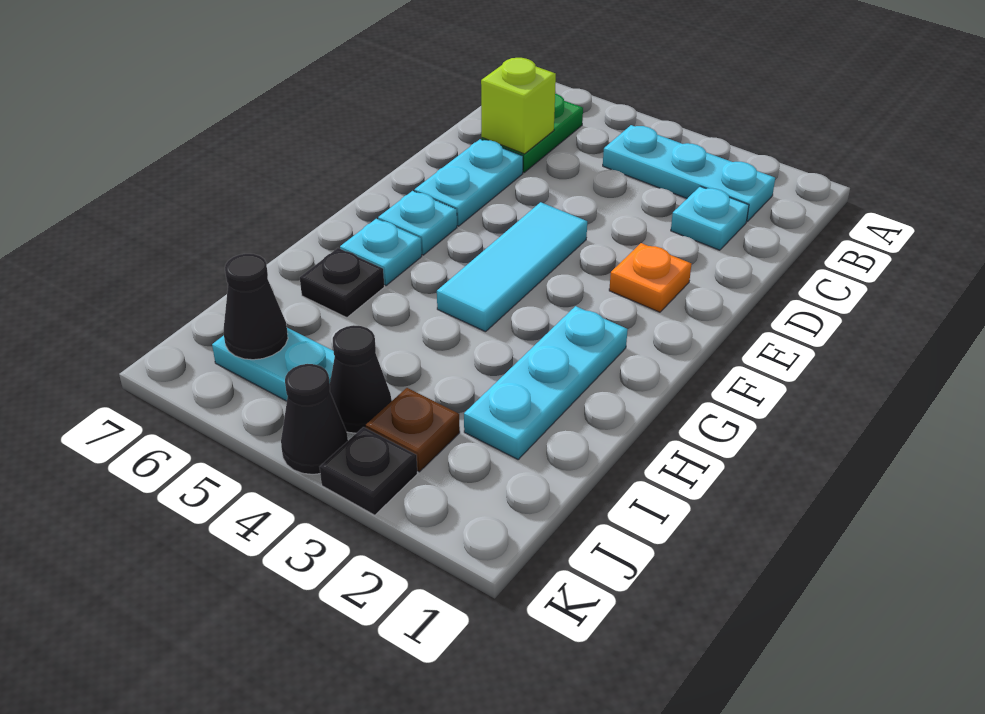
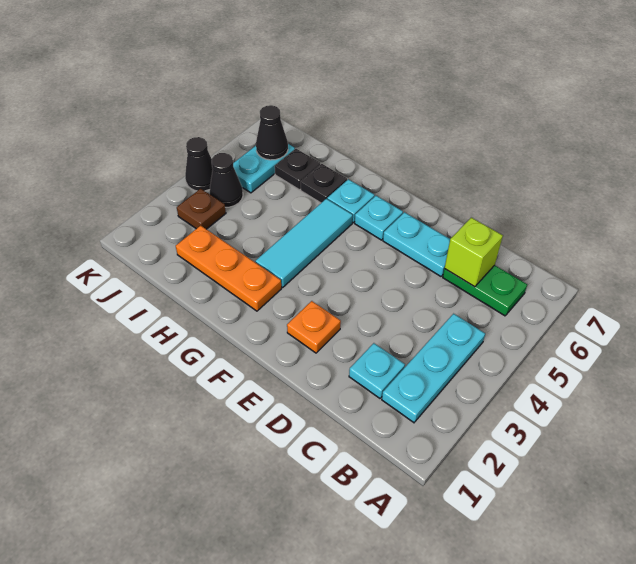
cyan tile E4:G4 level 1 -> cyan tile G3:G5 level 1
cyan plate G2:I2 level 1 -> orange plate G2:I2 level 1
black plate K3 level 1 -> black plate I6 level 1

